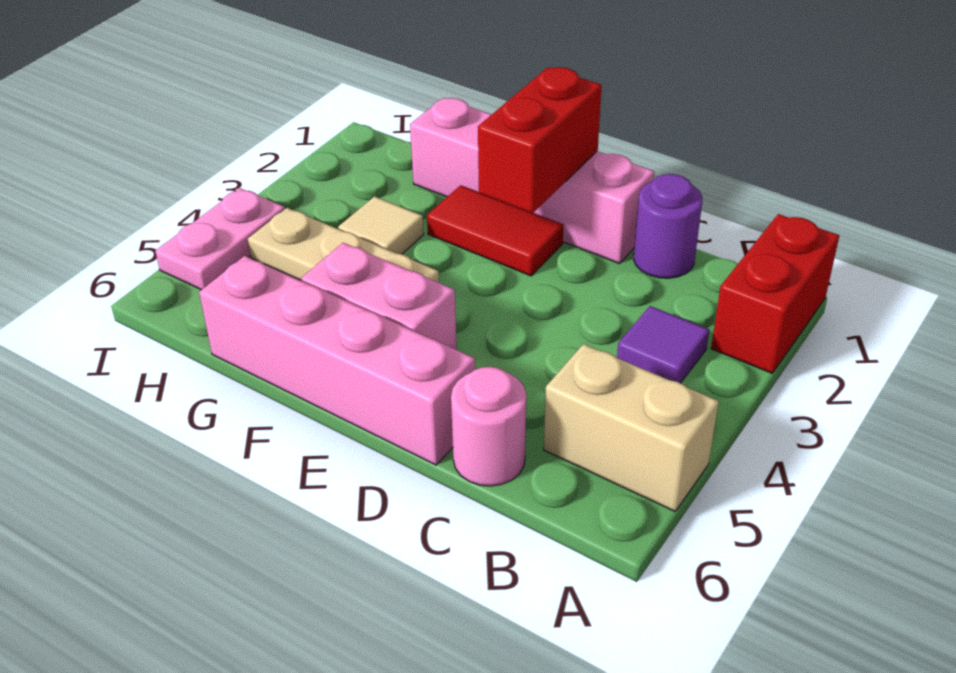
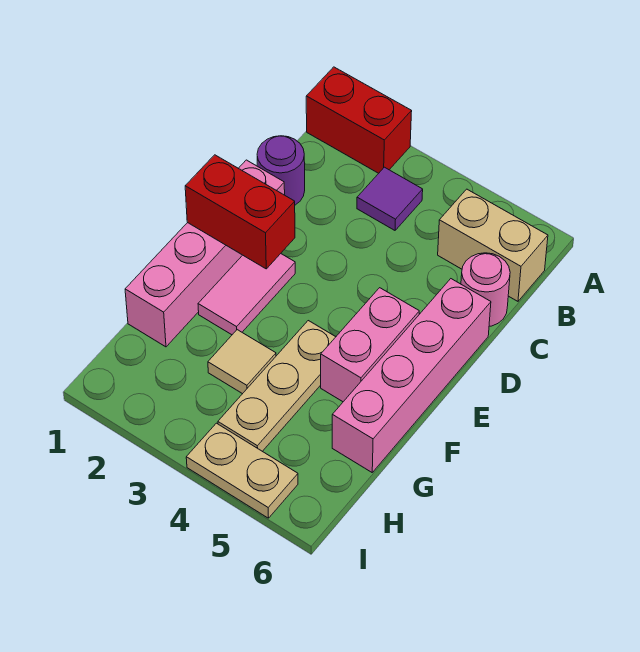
tan brick A5:B5 level 1 -> tan brick B5:B6 level 1
red tile E2:F2 level 1 -> pink tile E2:F2 level 1
pink plate I4:I5 level 1 -> tan plate I4:I5 level 1

